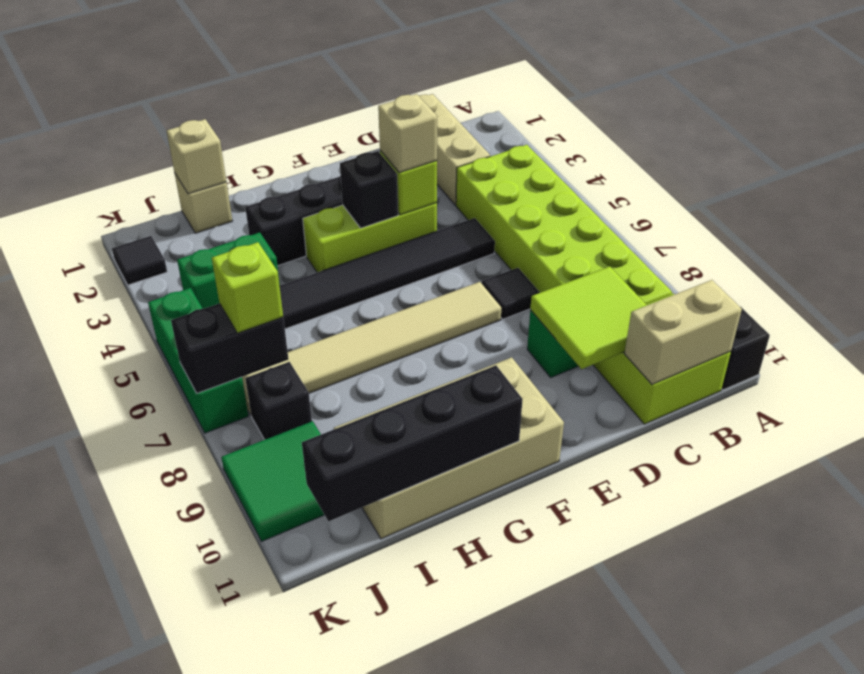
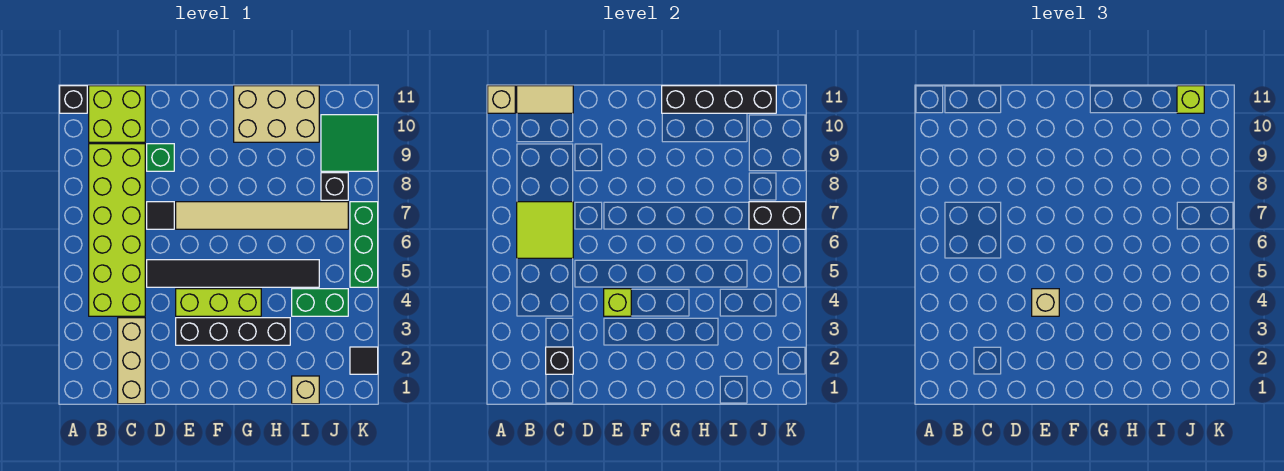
tan brick B11:C11 level 2 -> tan tile B11:C11 level 2
lime tile C9:D10 level 2 -> lime tile B6:C7 level 2
black brick F4 level 2 -> black brick C2 level 2
tan brick F10:I11 level 1 -> tan brick G10:I11 level 1
tan brick I1 level 2 -> tan brick A11 level 2
lime brick J7 level 3 -> lime brick J11 level 3

